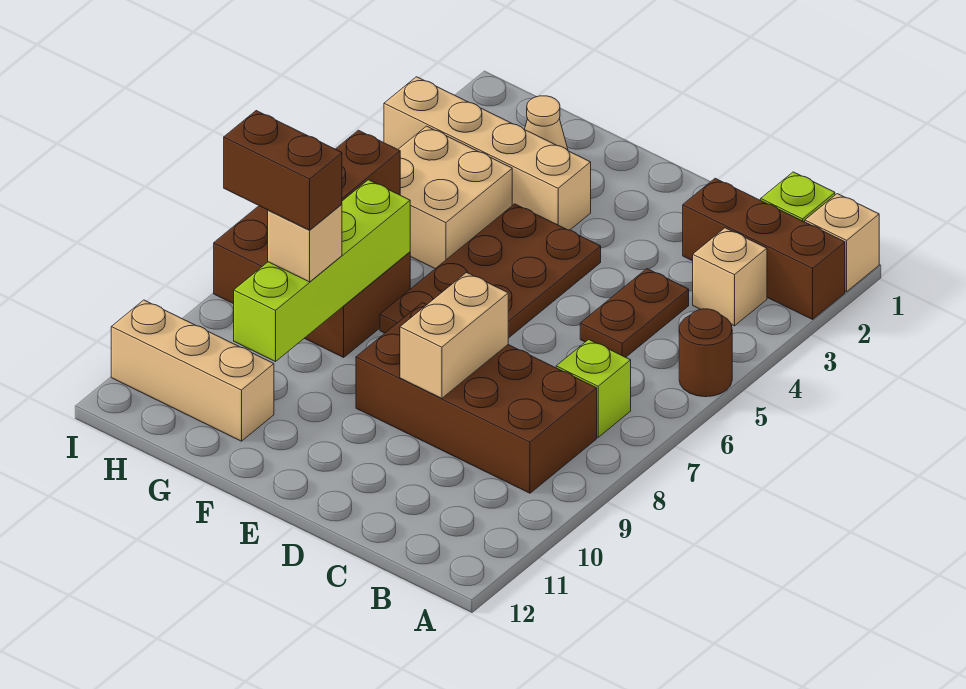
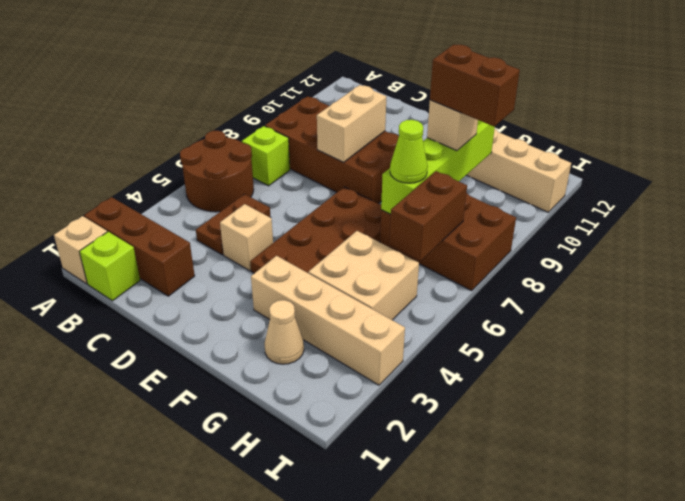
brown round brick A5 level 1 -> brown round brick A5:B6 level 1
tan brick B3 level 1 -> tan brick D4 level 1
none -> lime cone G7 level 3

